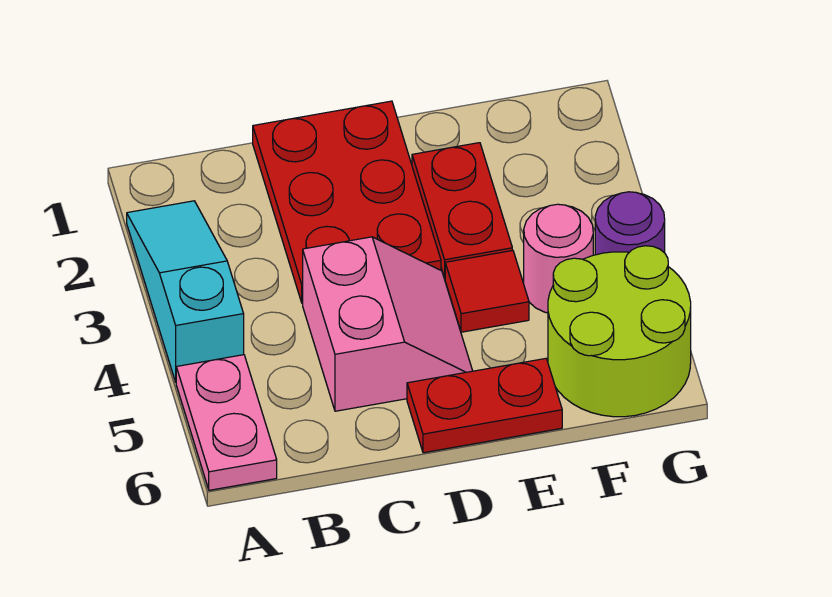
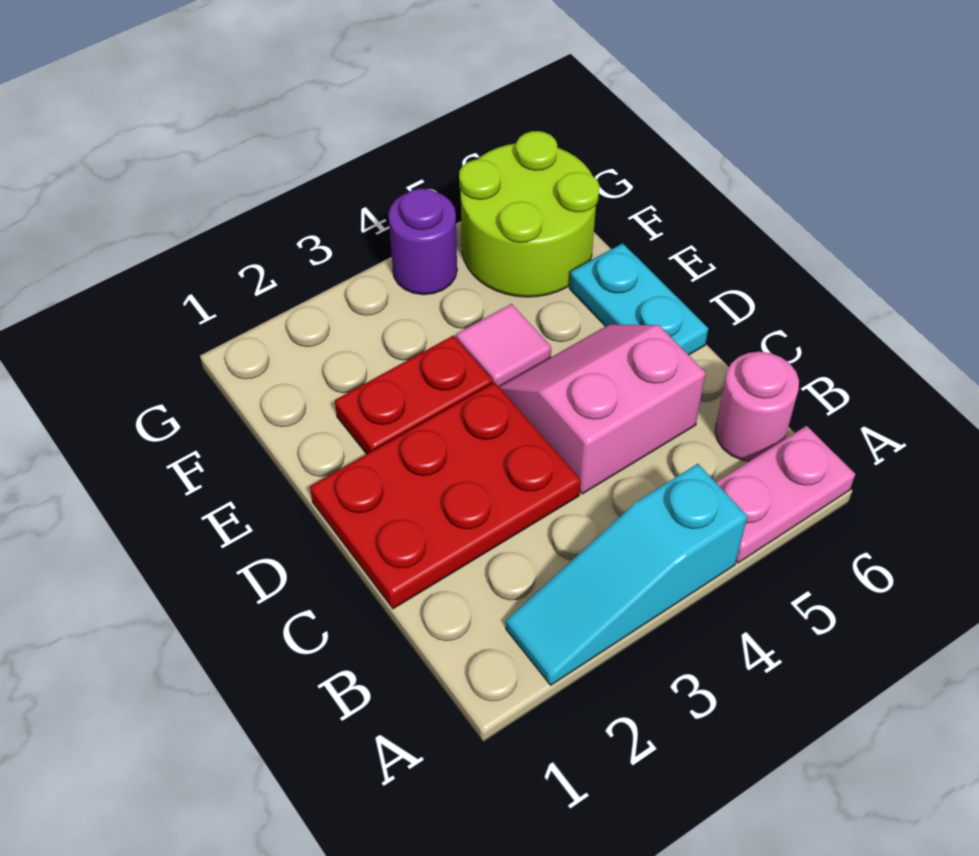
red plate D6:E6 level 1 -> cyan plate D6:E6 level 1
red tile E4 level 1 -> pink tile E4 level 1
pink round brick F4 level 1 -> pink round brick B6 level 1

